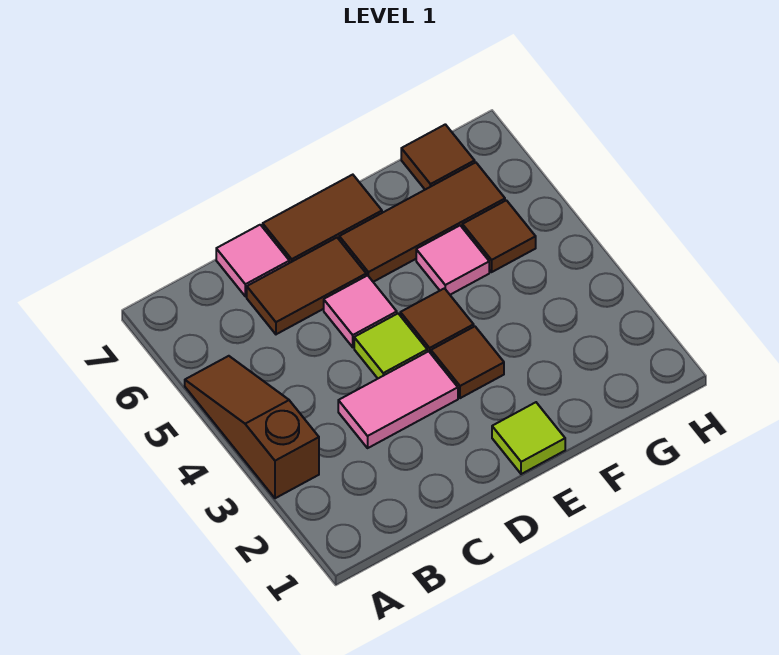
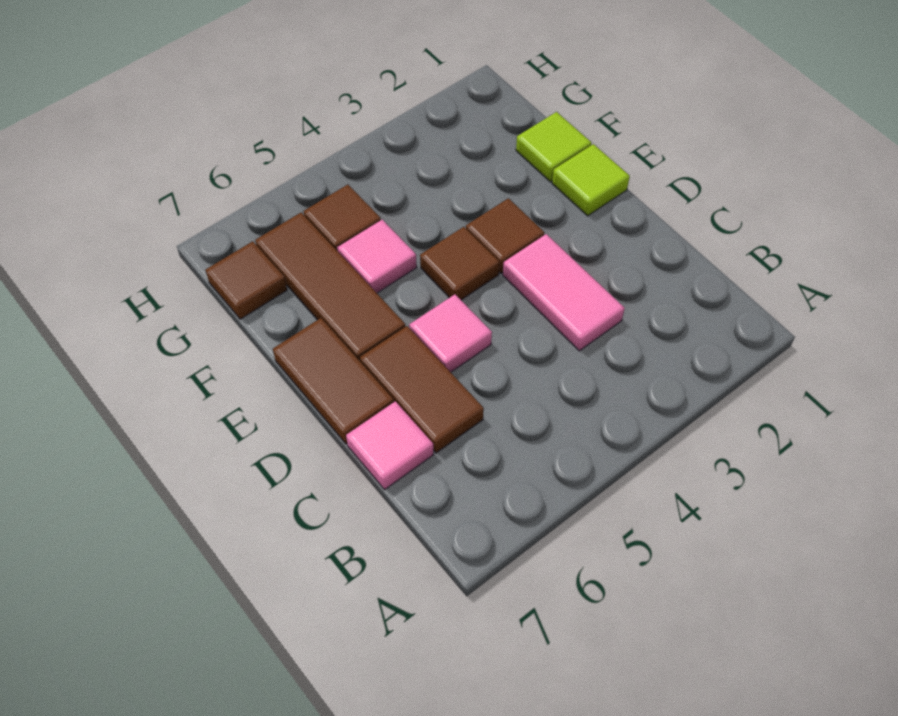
brown slope A3:A5 level 1 top 3 -> none
lime tile D4 level 1 -> lime tile F1 level 1

